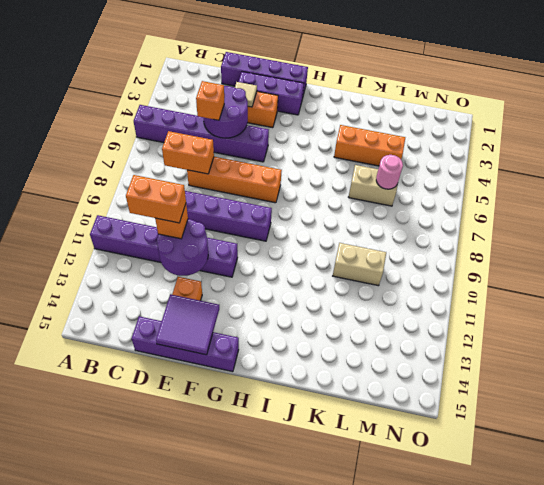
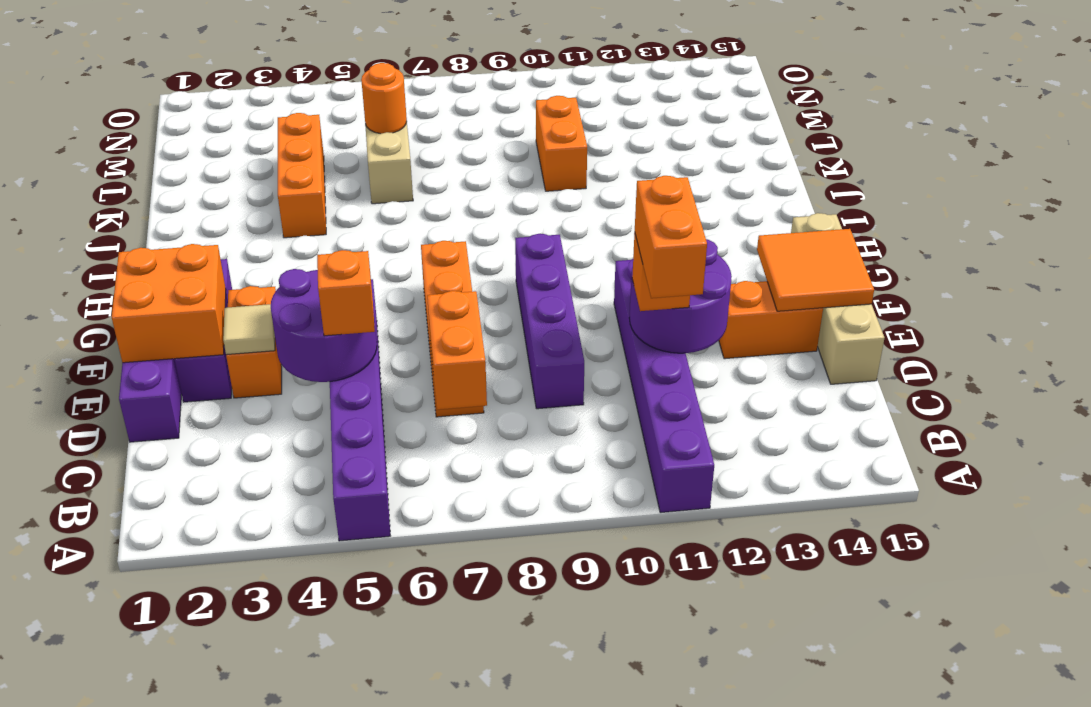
purple brick D15:G15 level 1 -> tan brick D15:G15 level 1
none -> orange brick E1:F2 level 2
purple tile E14:F15 level 2 -> orange tile E14:F15 level 2
tan brick K10:L10 level 1 -> orange brick K10:L10 level 1
pink round brick L6 level 2 -> orange round brick L6 level 2

